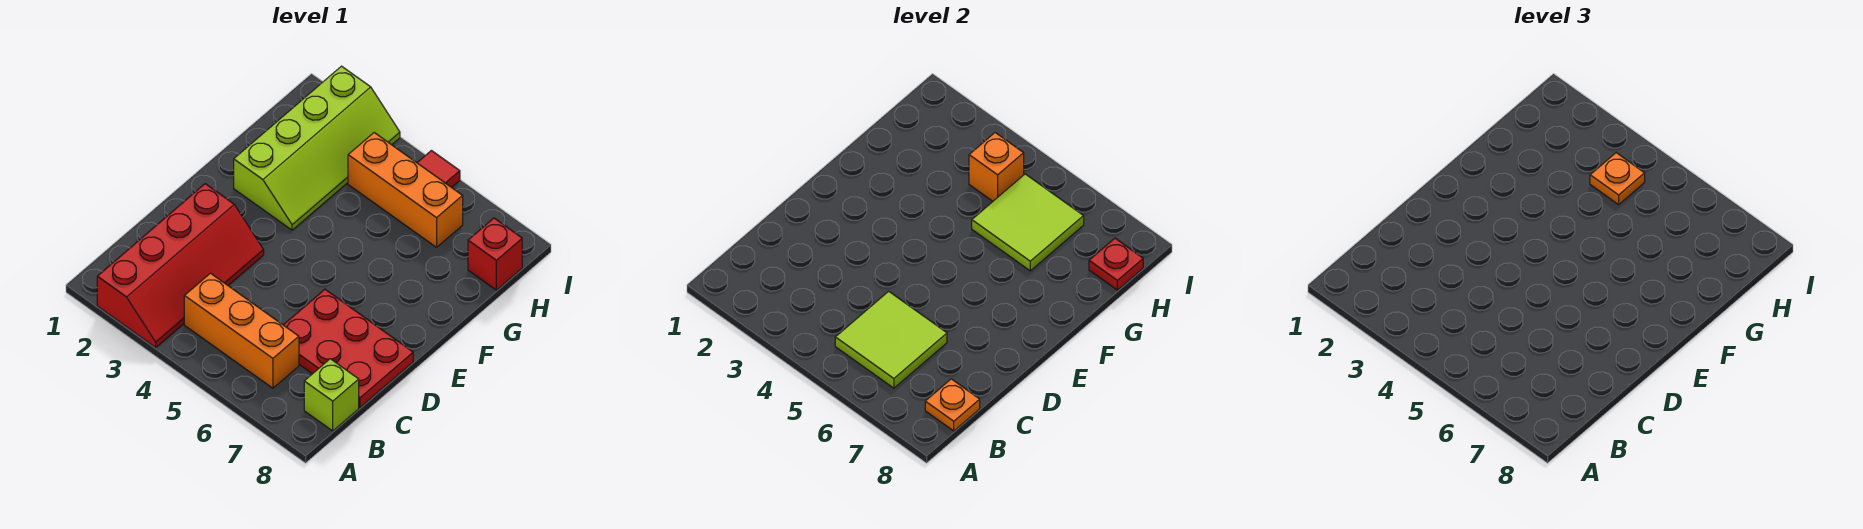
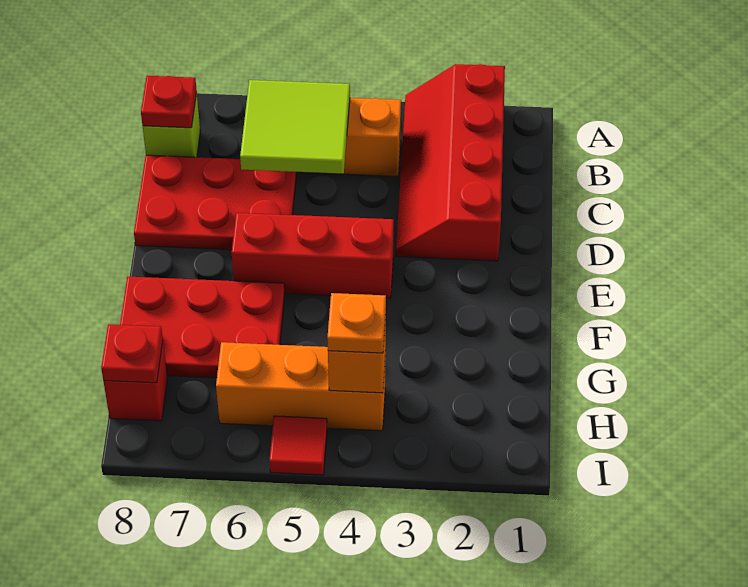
orange plate B8 level 2 -> red plate B8 level 2
none -> red brick E4:E6 level 1
lime slope F2:I3 level 1 top 2 -> none
none -> red plate F6:G8 level 1
lime tile G5:H6 level 2 -> none

